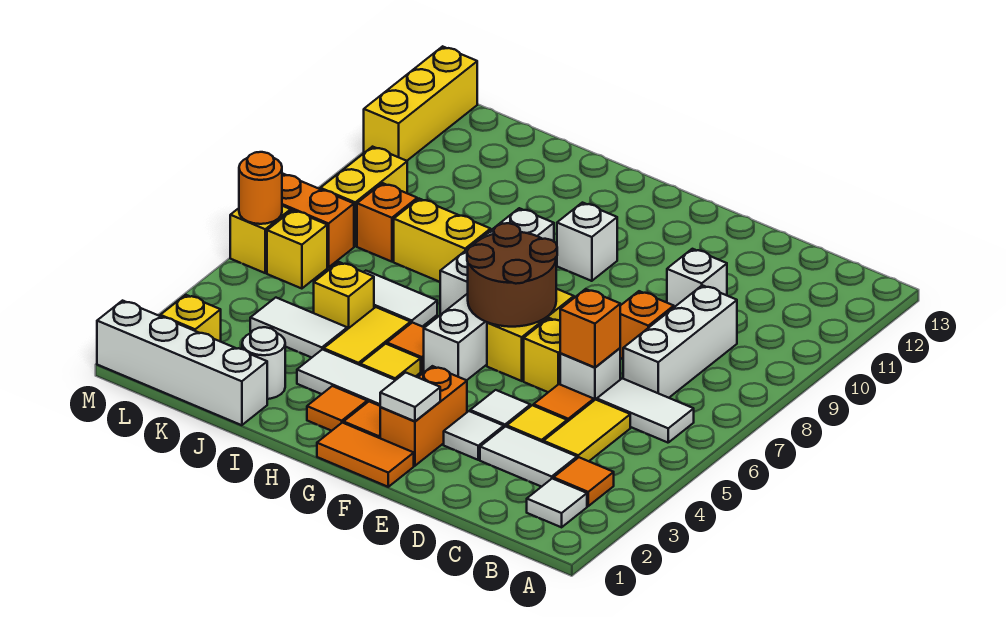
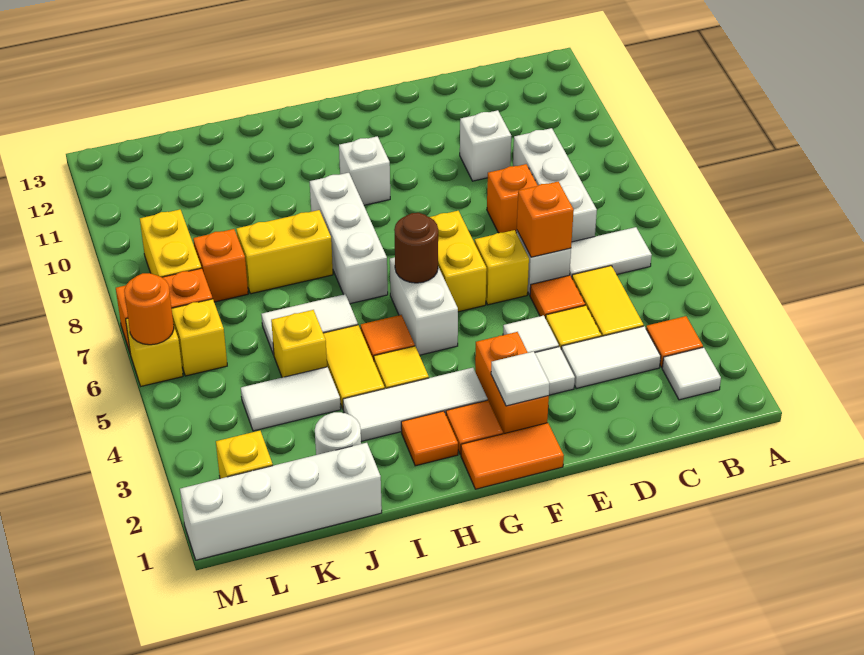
brown round brick F6:G7 level 2 -> brown round brick G6 level 2
yellow brick M11:M13 level 1 -> none

